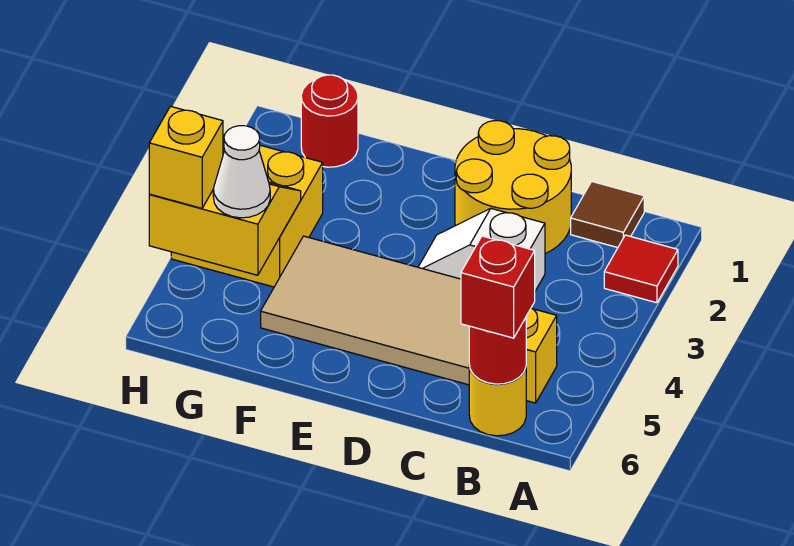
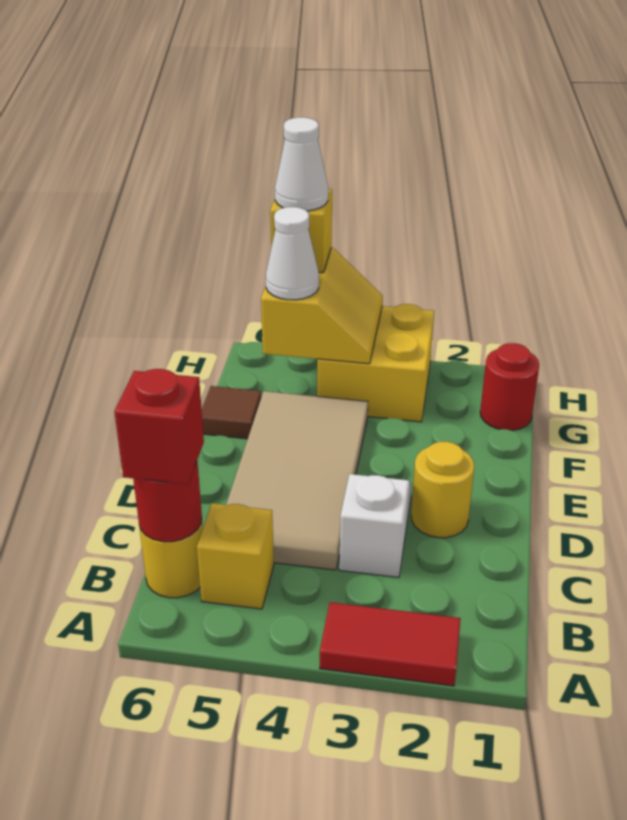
red tile A2 level 1 -> red tile A2:A3 level 1
brown tile B1 level 1 -> brown tile F6 level 1
yellow round brick C1:D2 level 1 -> yellow round brick D2 level 1
none -> white cone H5 level 4

